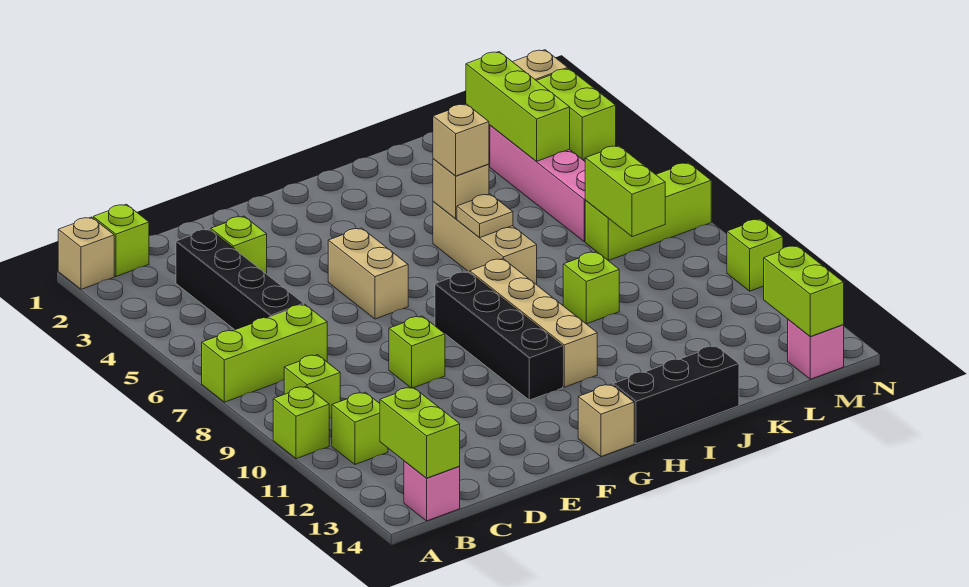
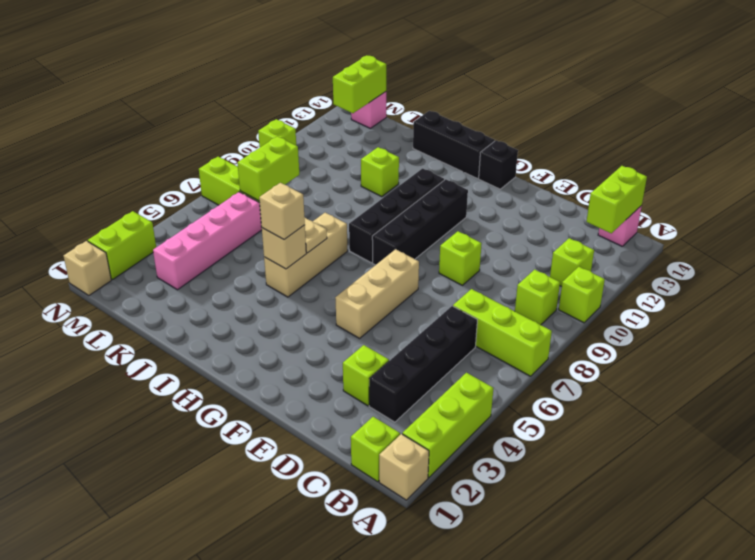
tan brick F5:F6 level 1 -> tan brick F5:F7 level 1
tan brick G14 level 1 -> black brick G14 level 1
tan brick H8:H11 level 1 -> black brick H8:H11 level 1
lime brick J9 level 1 -> lime brick J11 level 1
lime brick L2:L4 level 2 -> lime brick A2:A4 level 1

